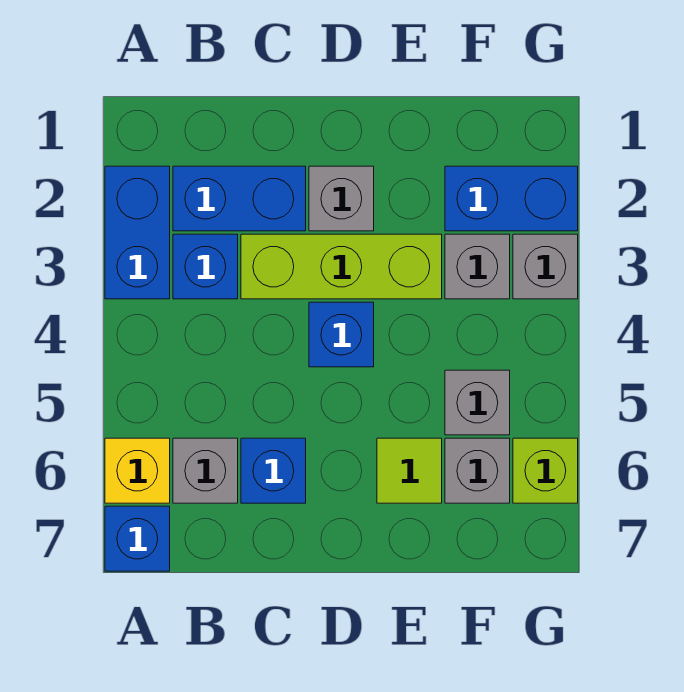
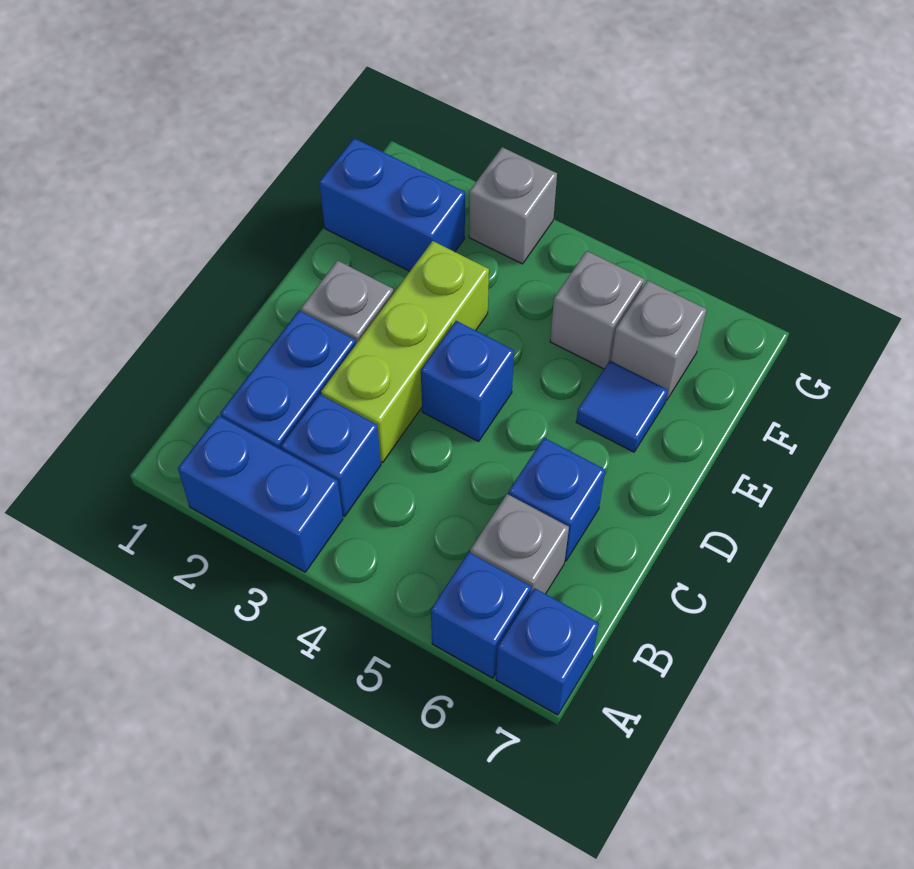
yellow brick A6 level 1 -> blue brick A6 level 1
lime tile E6 level 1 -> blue tile E6 level 1
blue brick F2:G2 level 1 -> blue brick F1:F2 level 1
grey brick F3 level 1 -> none
lime brick G6 level 1 -> none

